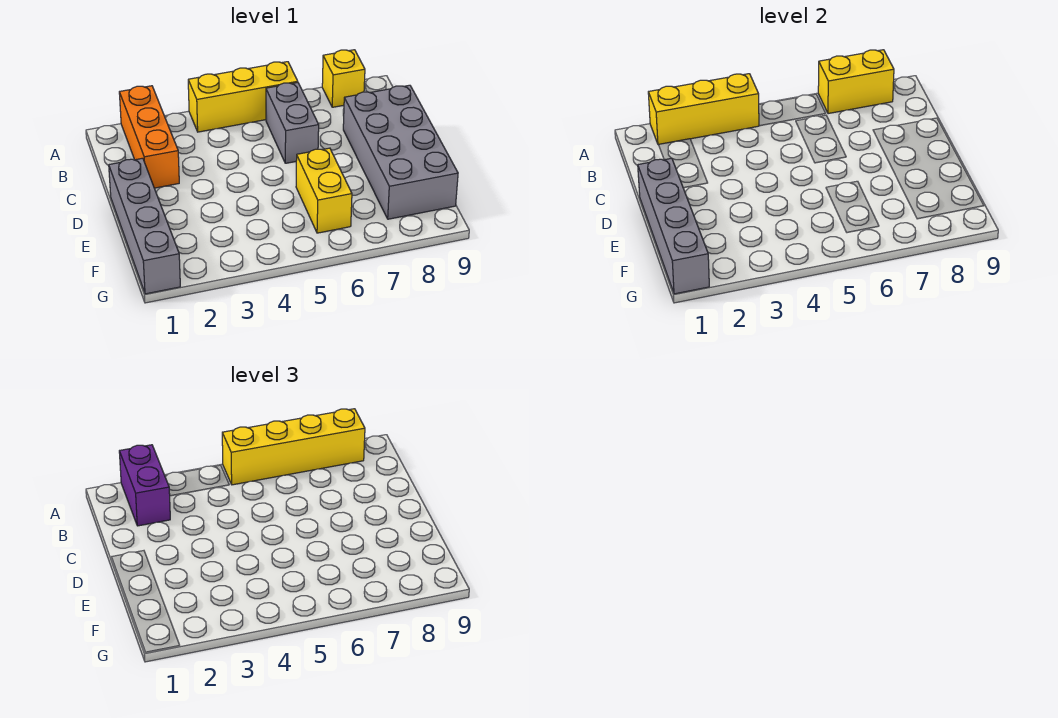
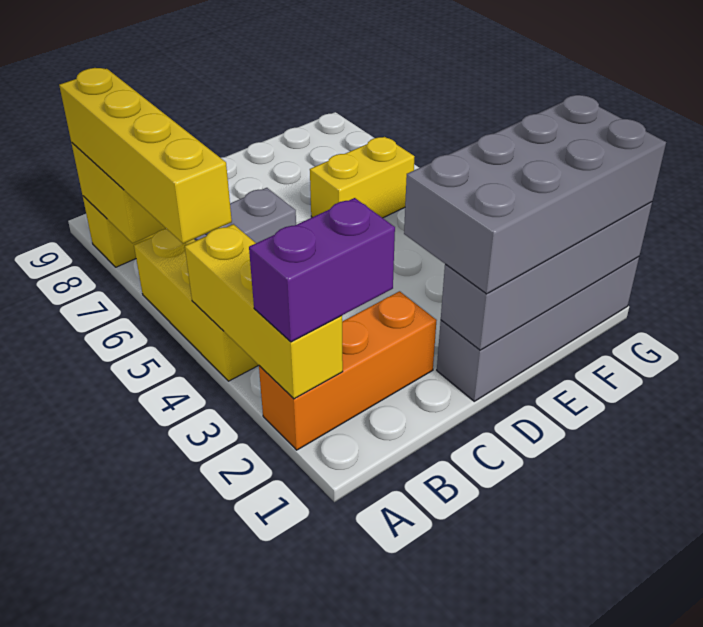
grey brick C8:F9 level 1 -> grey brick D1:G2 level 3

